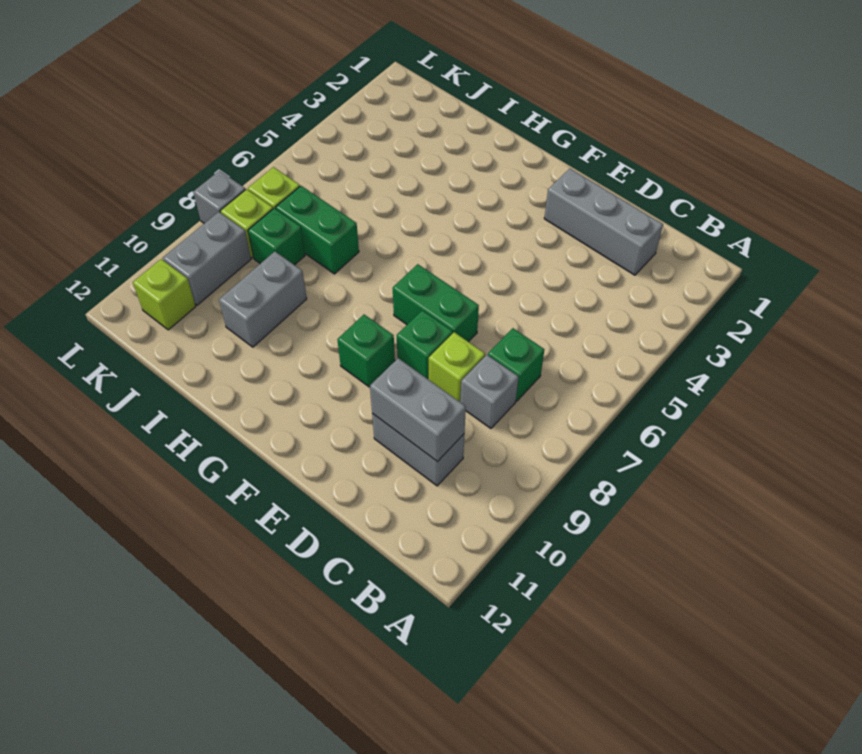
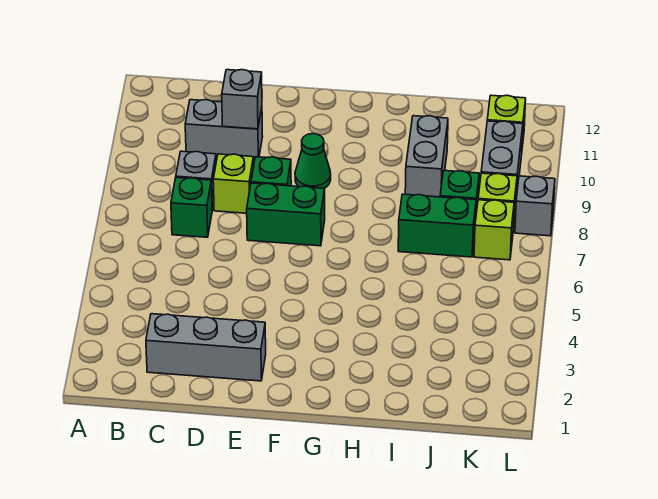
grey brick C10:D10 level 2 -> grey brick D10 level 2
green brick F9 level 1 -> green cone F9 level 1

